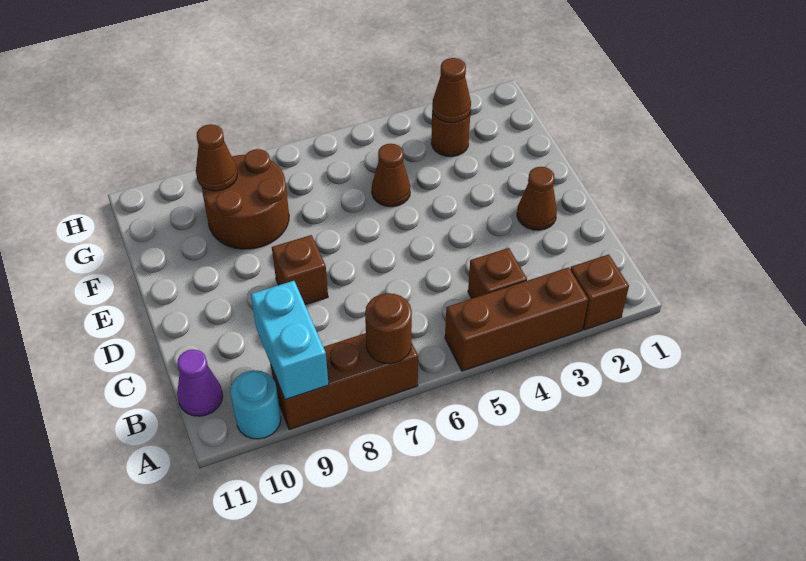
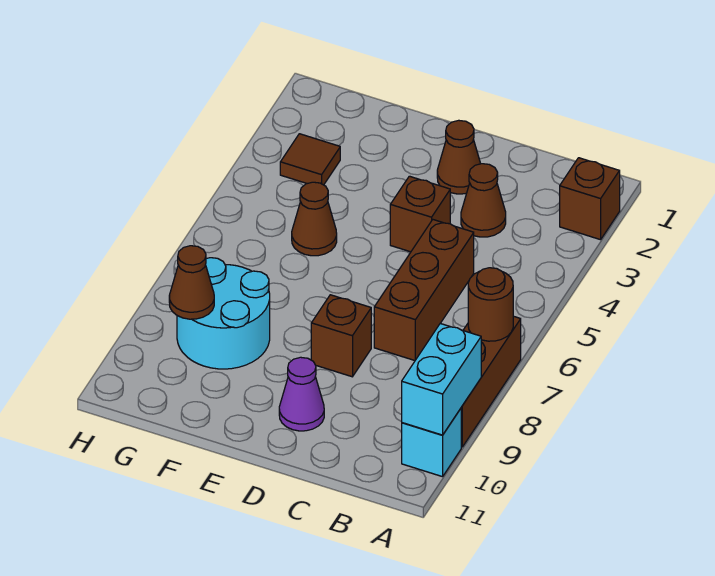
brown brick A3:A5 level 1 -> brown brick C5:C7 level 1
cyan brick A9:B9 level 2 -> cyan brick A9:A10 level 2
cyan round brick A10 level 1 -> cyan brick A10 level 1
brown brick B4 level 1 -> brown brick D4 level 1
purple cone B11 level 1 -> purple cone D10 level 1
brown round brick F8:G9 level 1 -> cyan round brick F8:G9 level 1
brown round brick G3 level 1 -> brown tile G3 level 1
brown cone G3 level 2 -> brown cone C3 level 1

